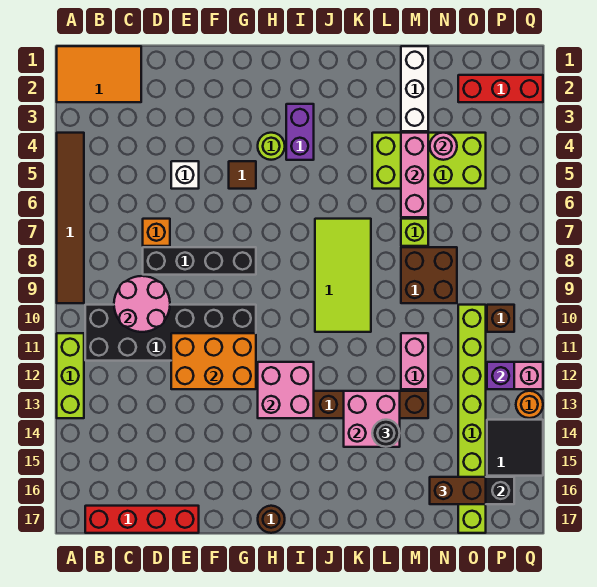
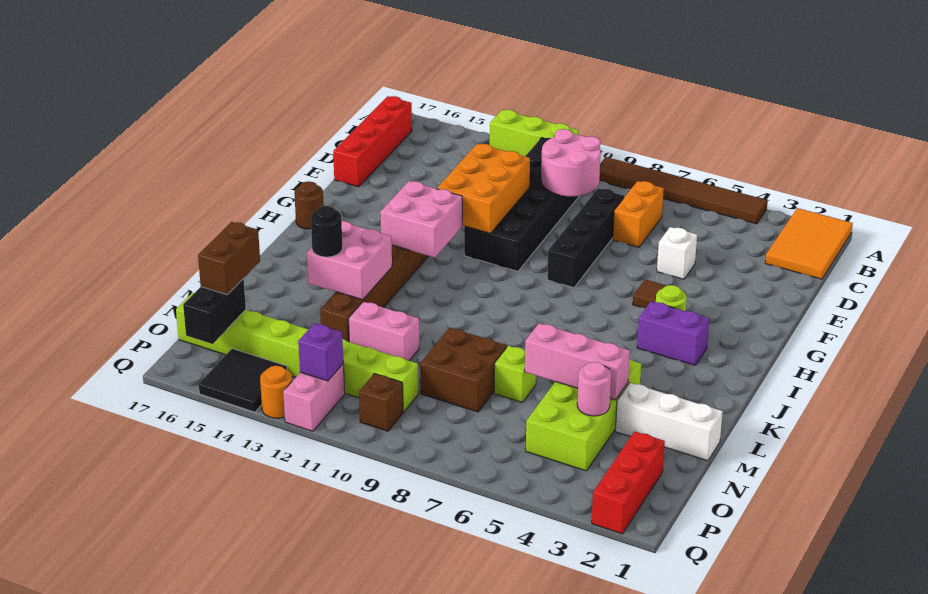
orange brick D7 level 1 -> orange brick C7:D7 level 1
lime tile J7:K10 level 1 -> none

